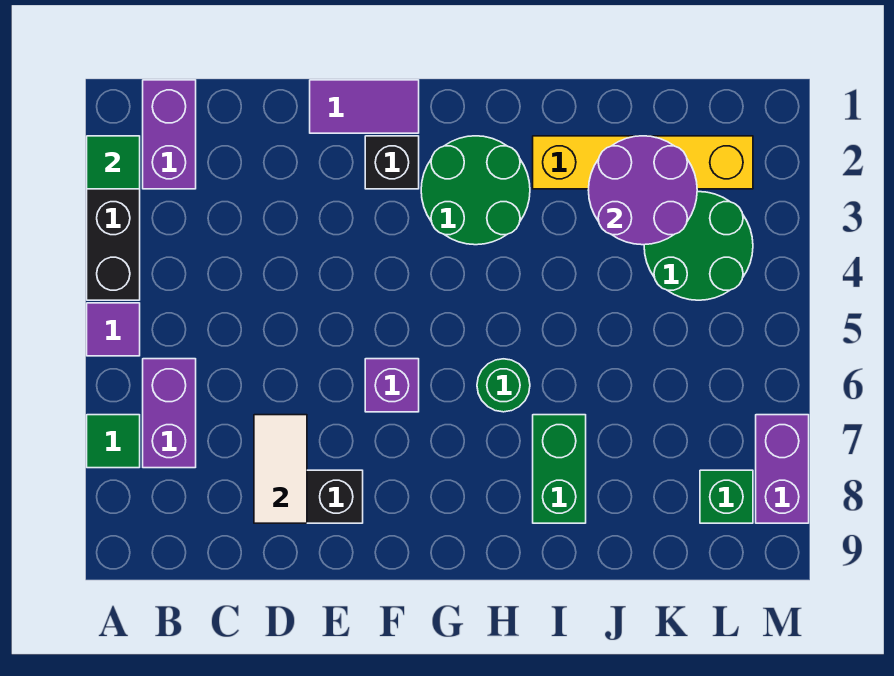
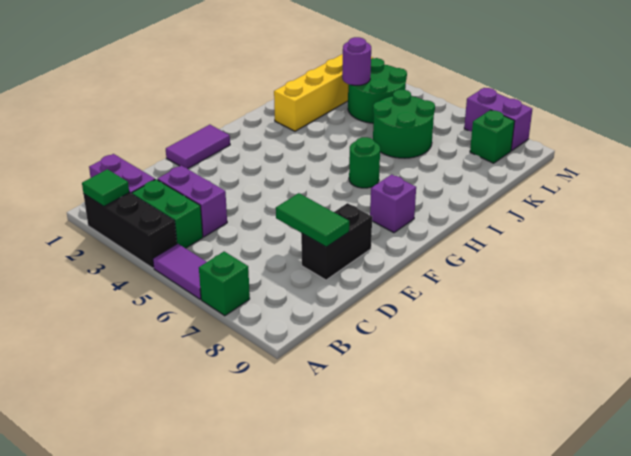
purple tile A5 level 1 -> purple tile A5:A6 level 1
green tile A7 level 1 -> green brick A7 level 1
purple brick B6:B7 level 1 -> purple brick C3:C4 level 1
white tile D7:D8 level 2 -> green tile D7:D8 level 2
black brick F2 level 1 -> none
purple brick F6 level 1 -> purple brick G8 level 1
green round brick G2:H3 level 1 -> green round brick J5:K6 level 1
green brick I7:I8 level 1 -> green brick B3:B4 level 1
purple round brick J2:K3 level 2 -> purple round brick K3 level 2

